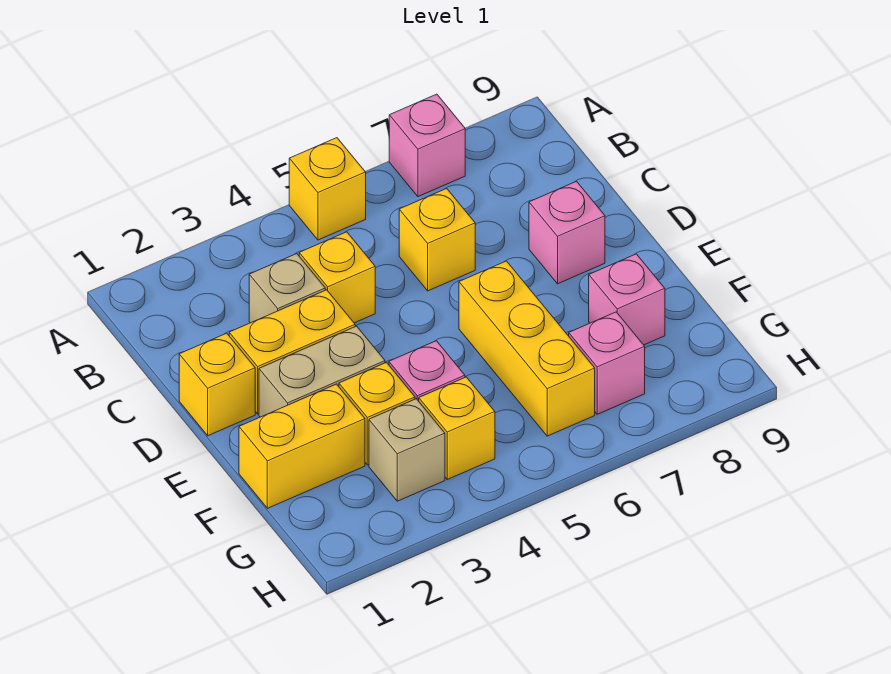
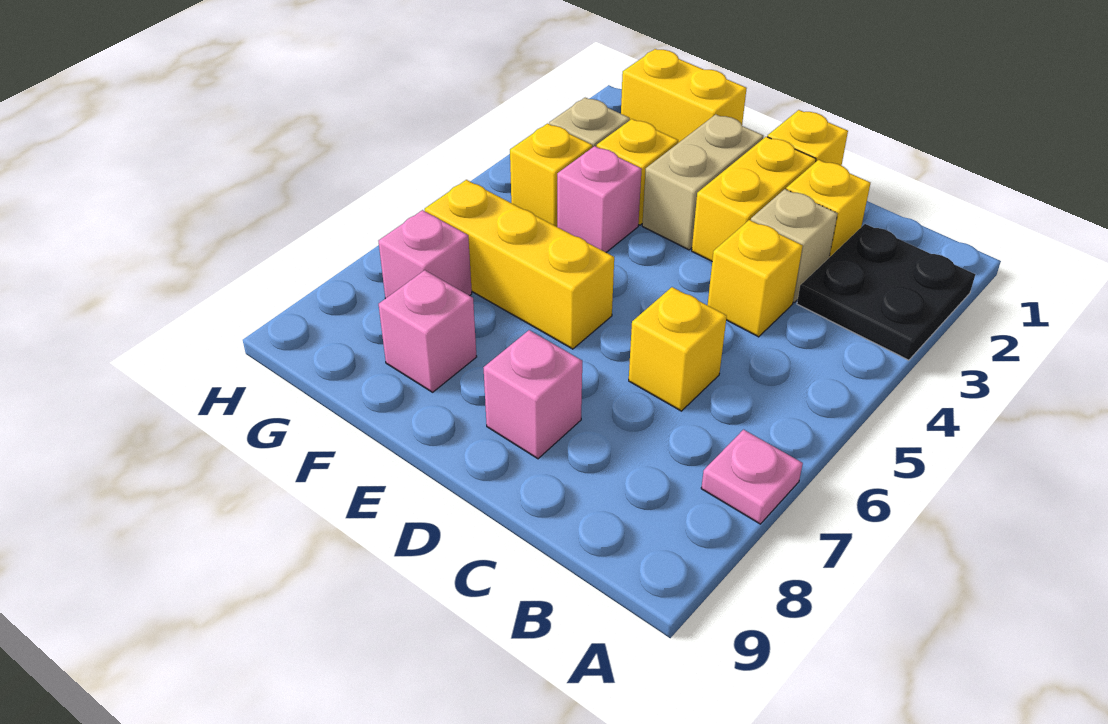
none -> black plate A2:B3 level 1
yellow brick A5 level 1 -> yellow brick C2 level 1
pink brick A7 level 1 -> pink plate A7 level 1
yellow brick F1:F2 level 1 -> yellow brick F1:G1 level 1

